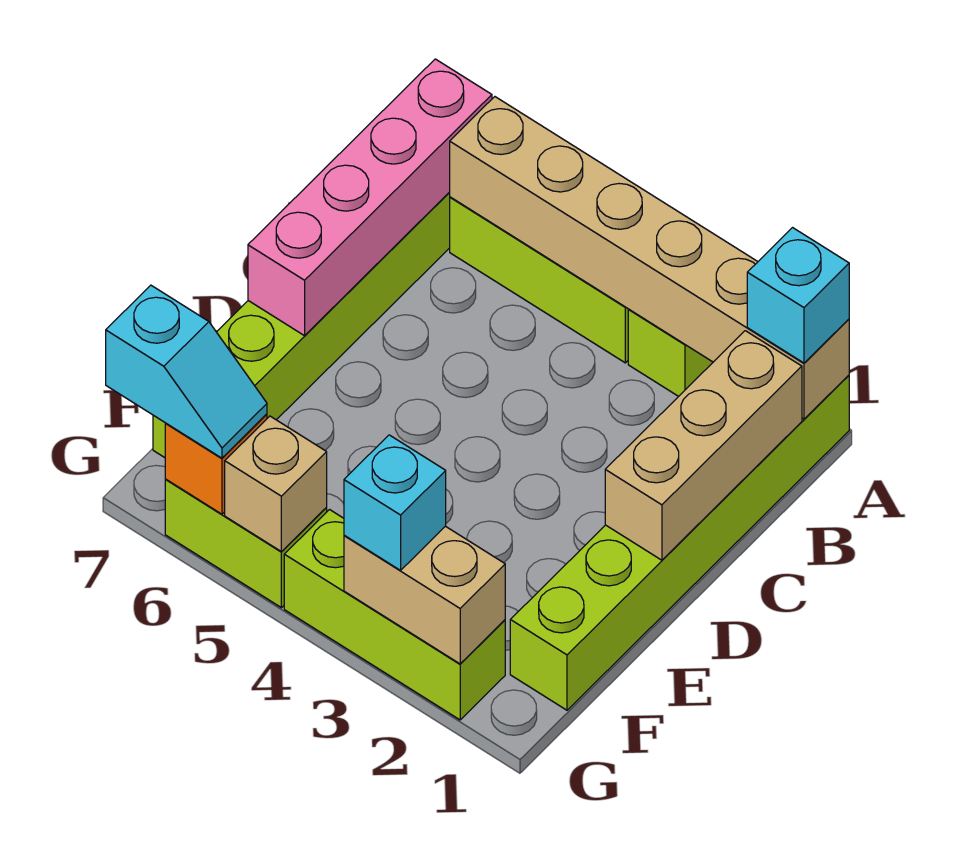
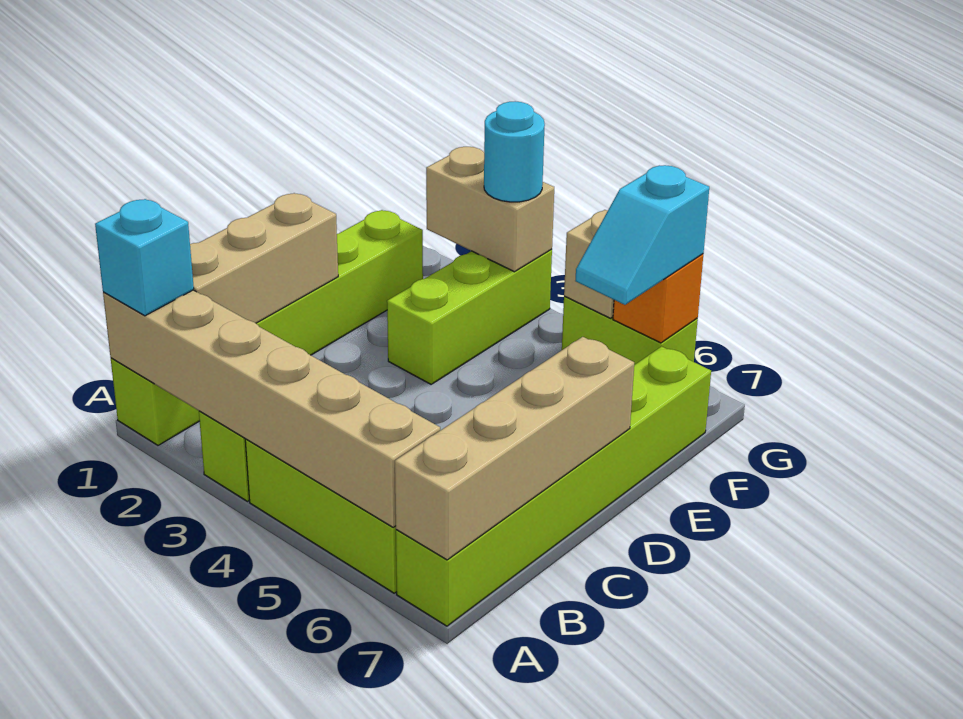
pink brick A7:D7 level 2 -> tan brick A7:D7 level 2
lime brick G2:G4 level 1 -> lime brick E3:G3 level 1
cyan brick G3 level 3 -> cyan round brick G3 level 3
cyan slope G6:G7 level 3 top 7 -> cyan slope F6:G6 level 3 top G

